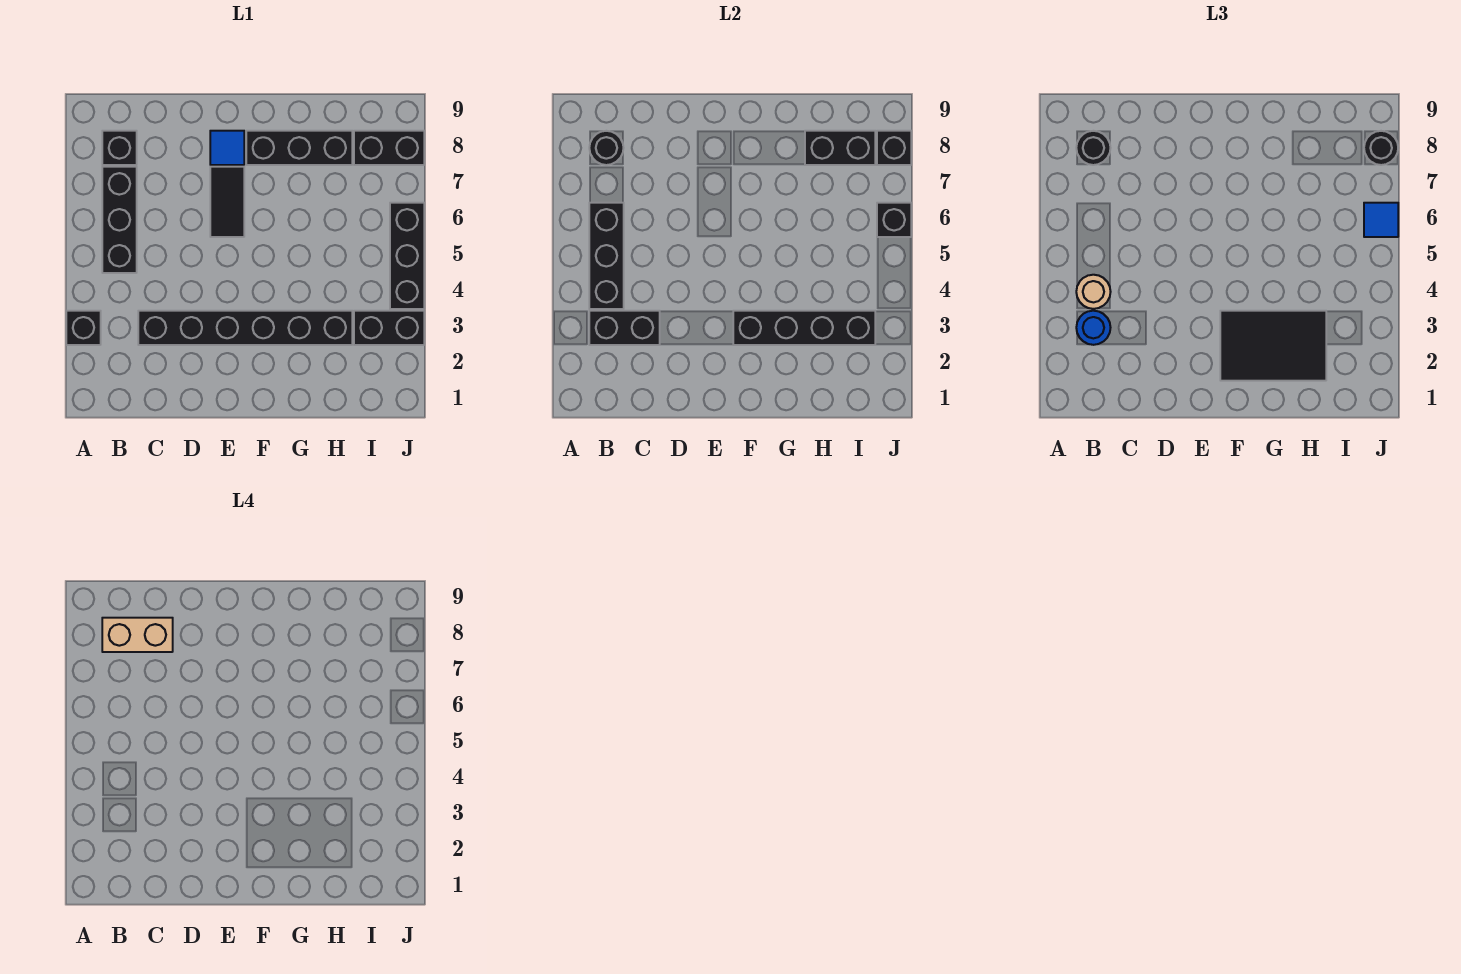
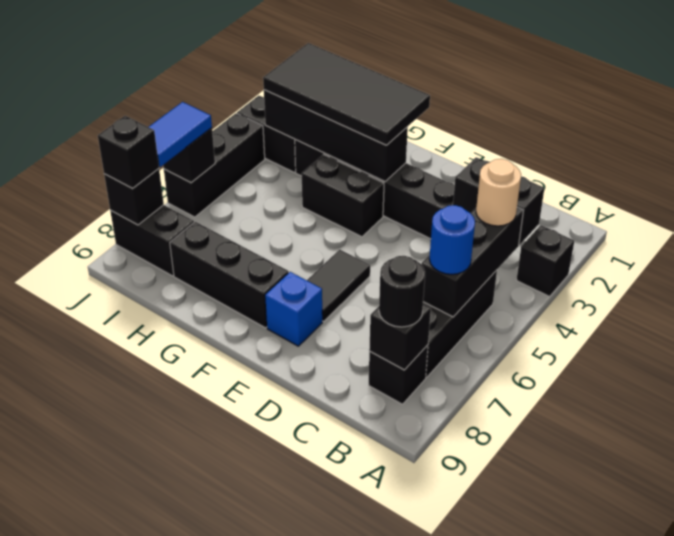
blue round brick B3 level 3 -> blue round brick B6 level 3
black round brick B8 level 2 -> black brick B8 level 2
tan brick B8:C8 level 4 -> none
blue tile E8 level 1 -> blue brick E8 level 1
black tile F2:H3 level 3 -> black tile F2:I3 level 3
black brick H8:I8 level 2 -> black brick F4:G4 level 1
blue tile J6 level 3 -> blue tile J6:J7 level 3
black round brick J8 level 3 -> black brick J8 level 3

